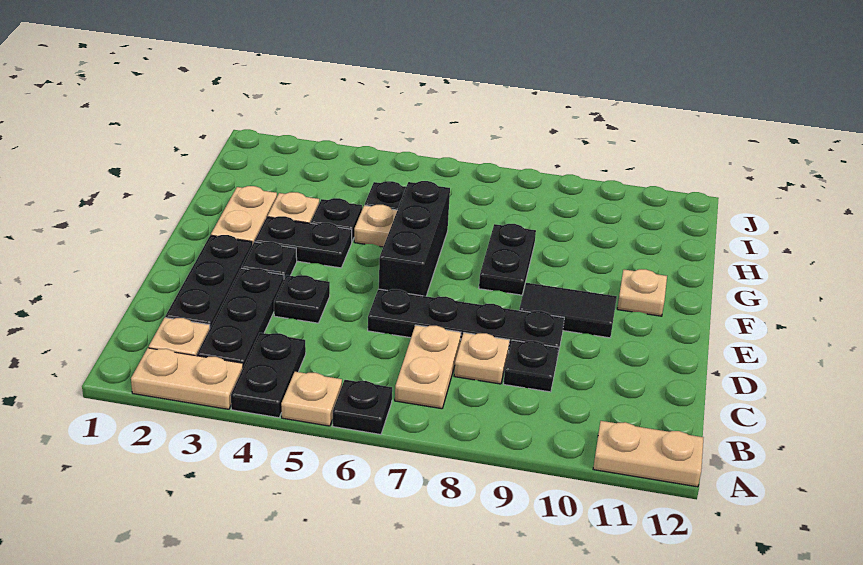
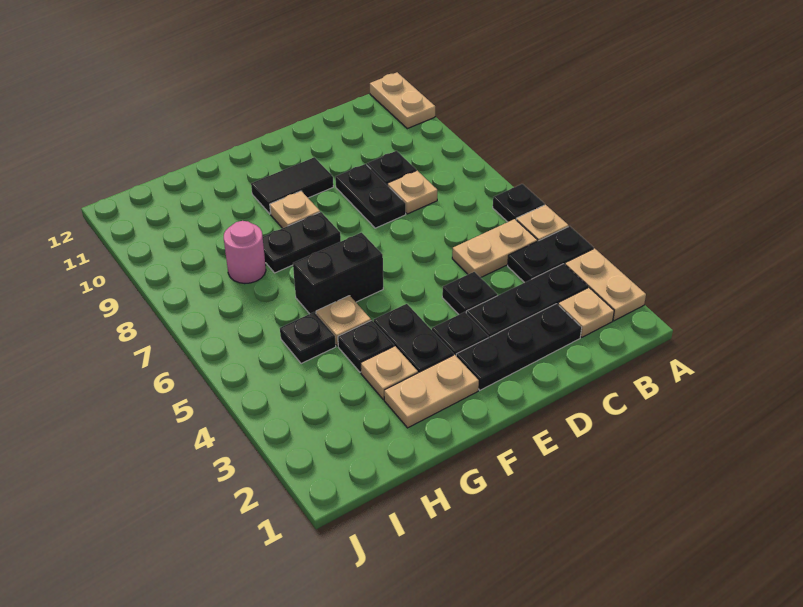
tan plate B7:C7 level 1 -> tan plate B5:C5 level 1
black plate D6:D9 level 1 -> black plate D8:D9 level 1
black brick E6:G6 level 1 -> black brick F6:G6 level 1
black tile E9:E10 level 1 -> black tile E10:F10 level 1
tan plate F11 level 1 -> tan plate F9 level 1
none -> pink round brick H8 level 1

